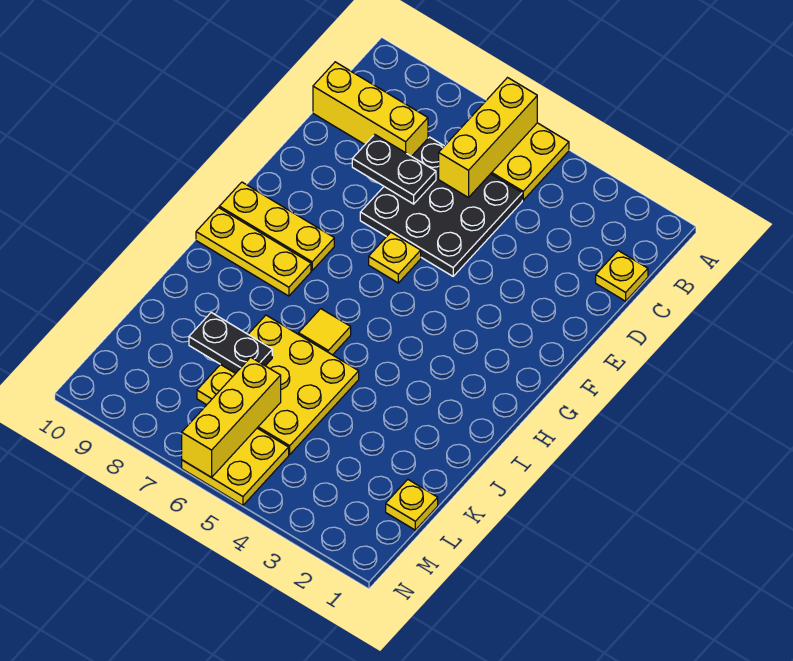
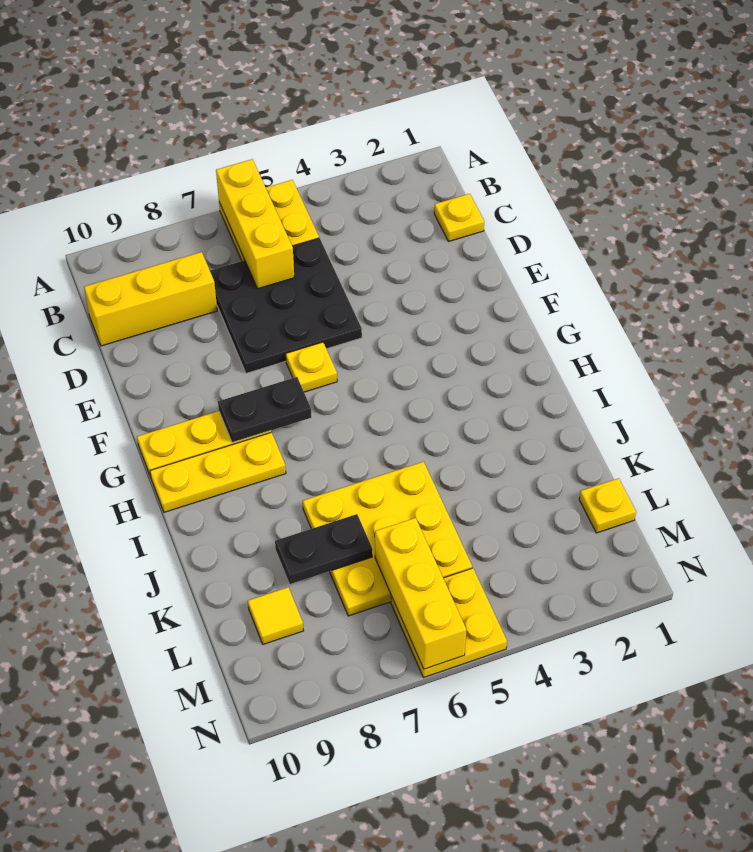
black plate D7:D8 level 2 -> black plate G7:G8 level 2
yellow tile I6 level 1 -> yellow tile L9 level 1

